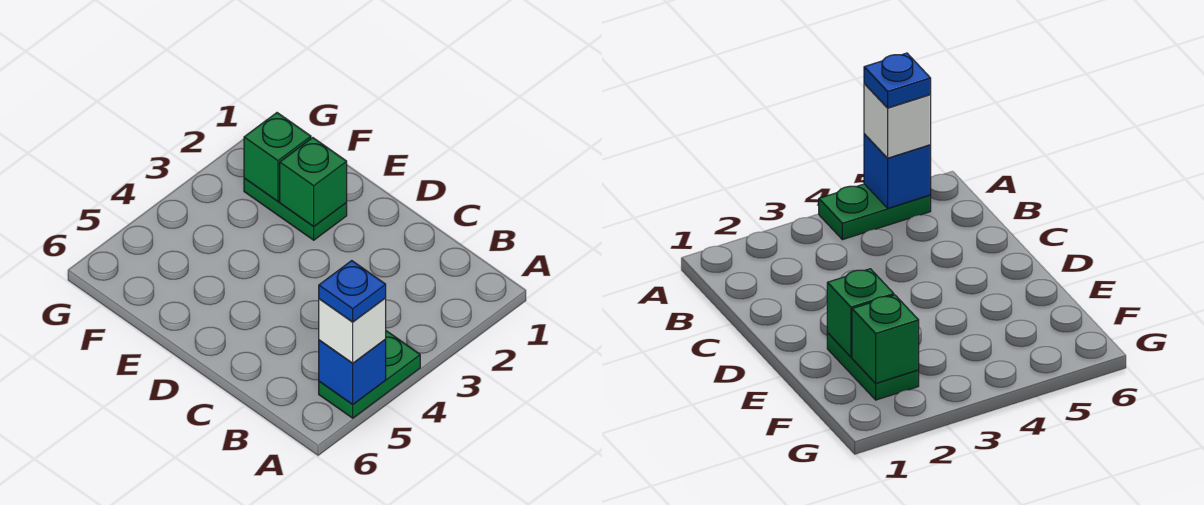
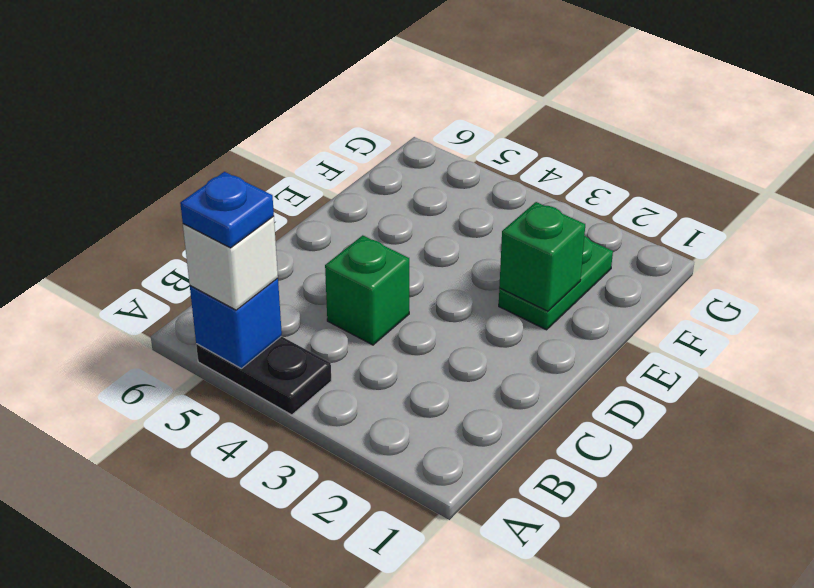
green plate A4:A5 level 1 -> black plate A4:A5 level 1
green brick F2 level 2 -> green brick C4 level 1

